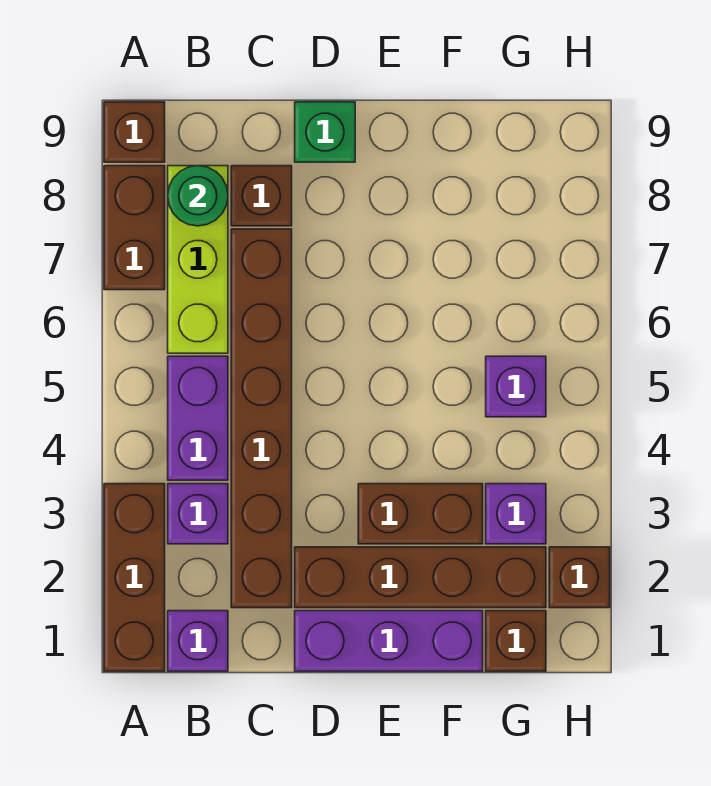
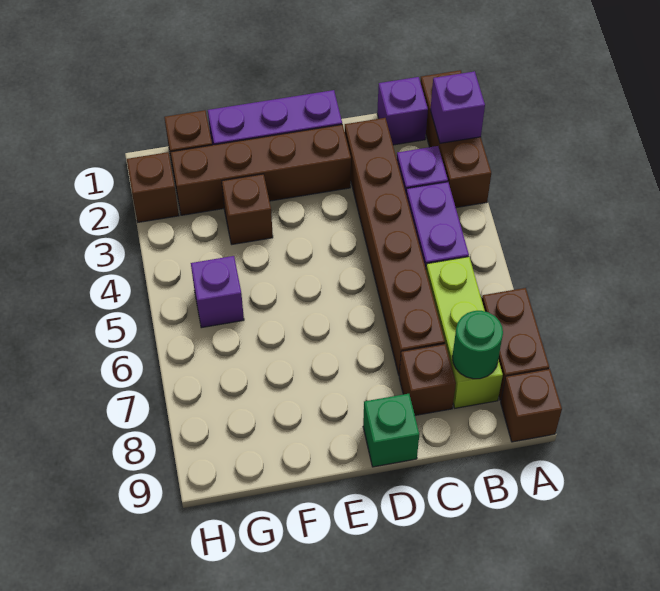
brown brick E3:F3 level 1 -> brown brick F3 level 1
purple brick G3 level 1 -> purple brick A2 level 2

